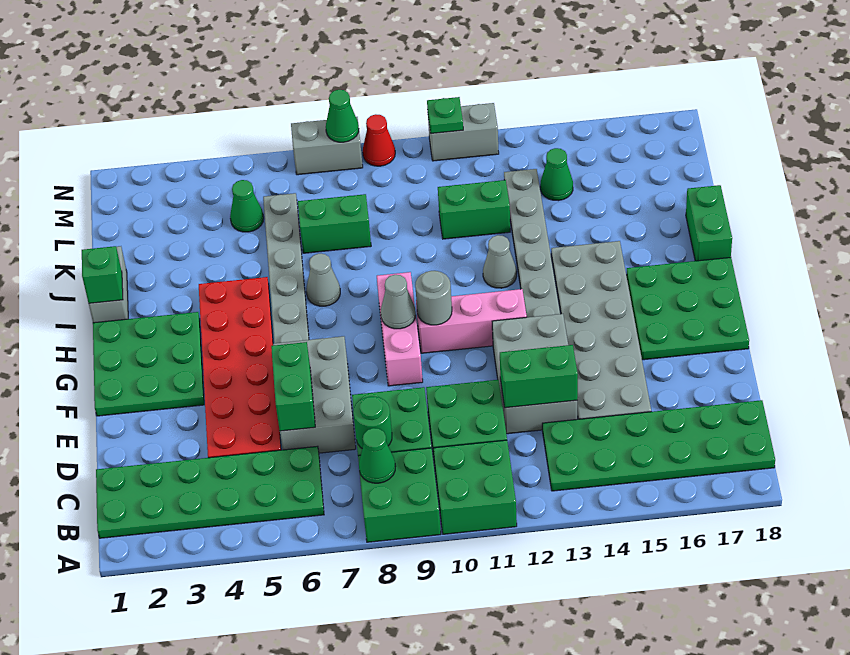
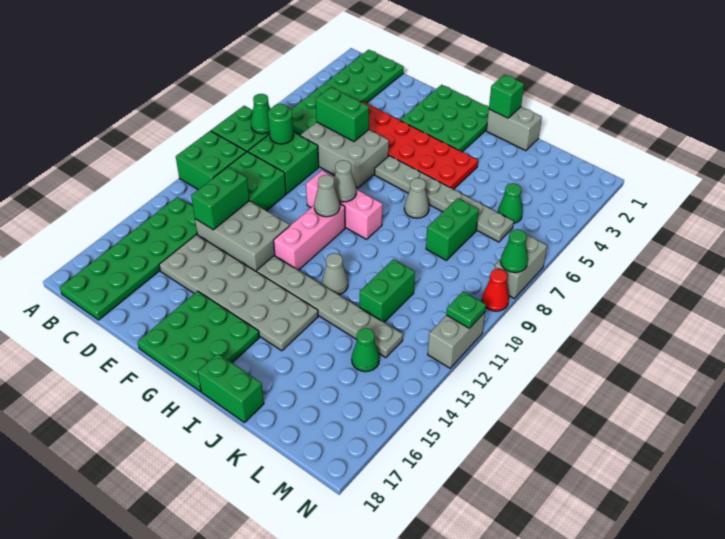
grey round brick G10 level 2 -> grey cone G10 level 2

